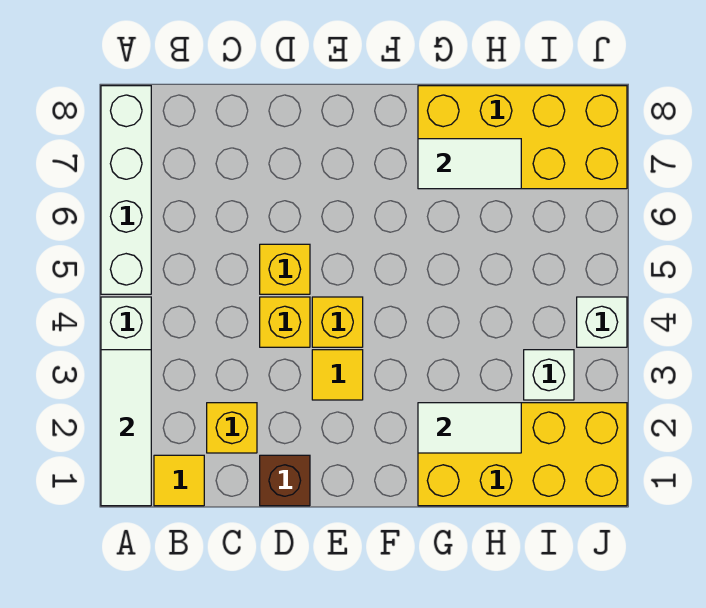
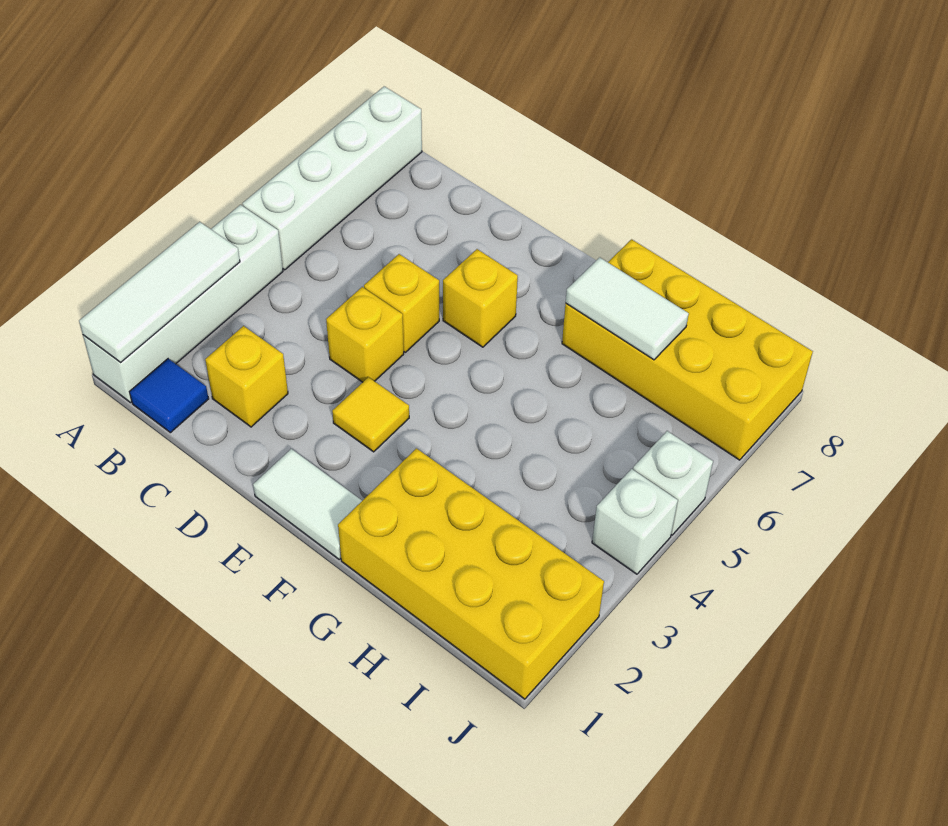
yellow tile B1 level 1 -> blue tile B1 level 1
brown brick D1 level 1 -> none
yellow brick E4 level 1 -> yellow brick E6 level 1
white tile G2:H2 level 2 -> white tile E1:F1 level 1
white brick I3 level 1 -> white brick J5 level 1

